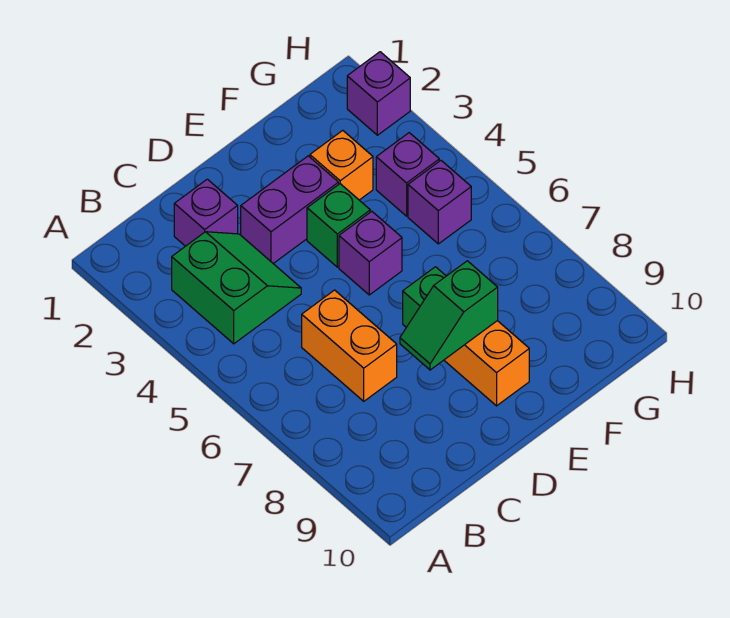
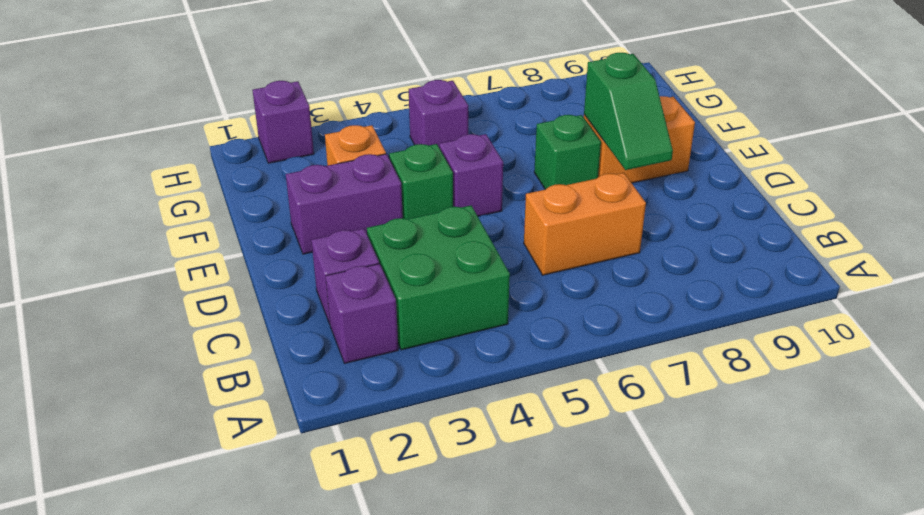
green slope B3:C4 level 1 top B -> green brick B3:C4 level 1
purple brick D3:E3 level 1 -> purple brick E2:E3 level 1
purple brick G4 level 1 -> purple brick B2 level 1

